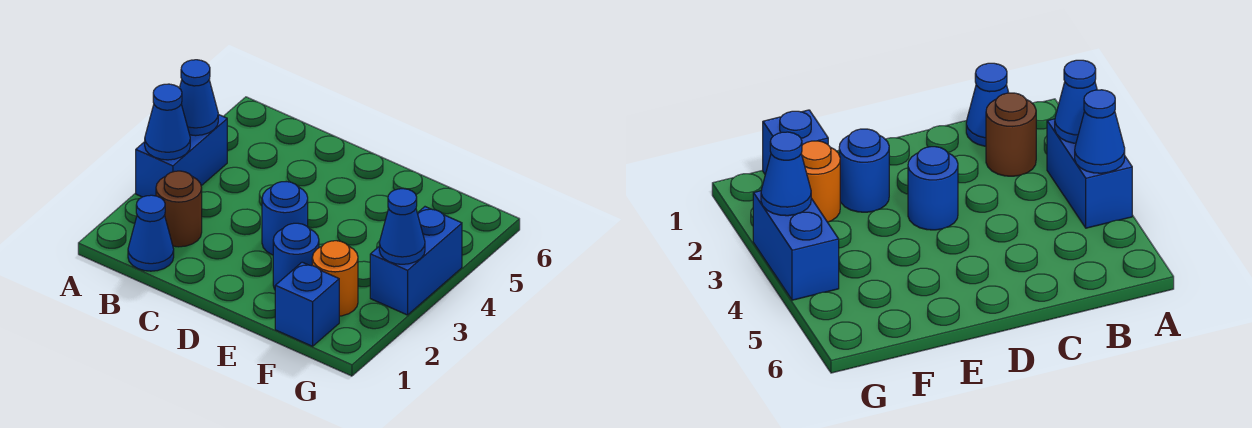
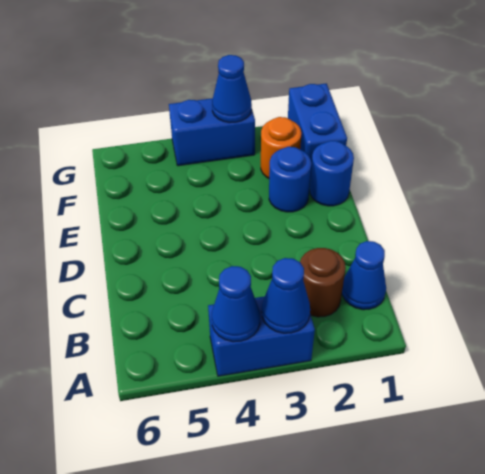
blue round brick D3 level 1 -> blue round brick E1 level 1
blue brick F1 level 1 -> blue brick F1:G1 level 1

